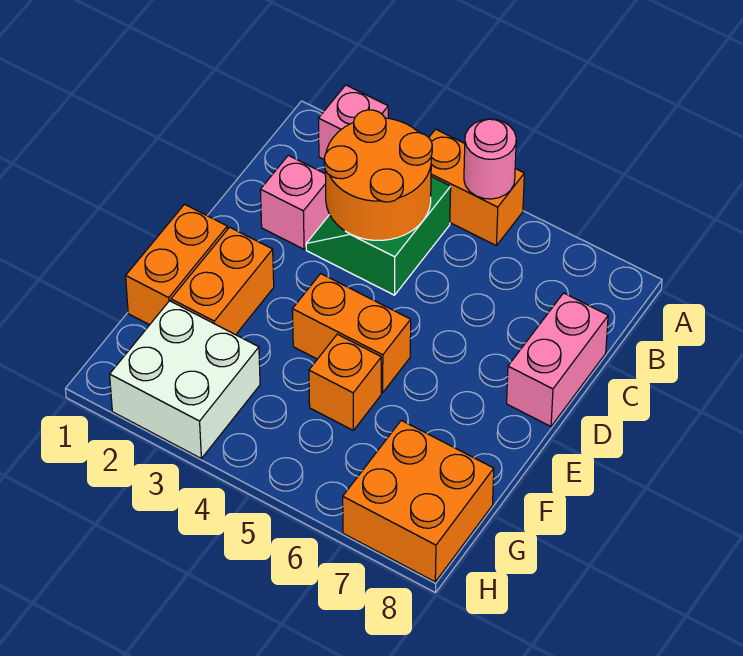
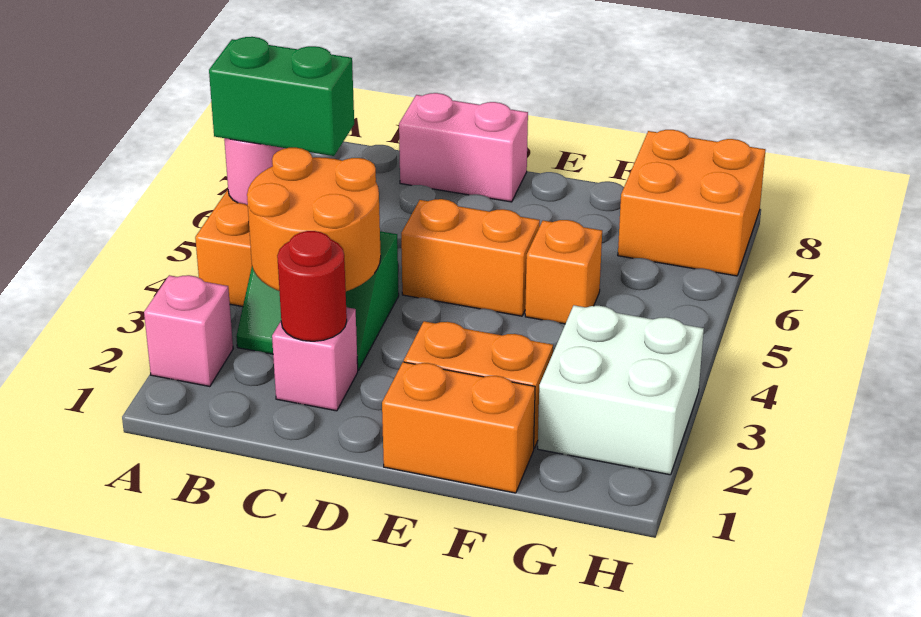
none -> green brick A5:B5 level 3
none -> red round brick C2 level 2
orange brick E4:E5 level 1 -> orange brick D5:E5 level 1

